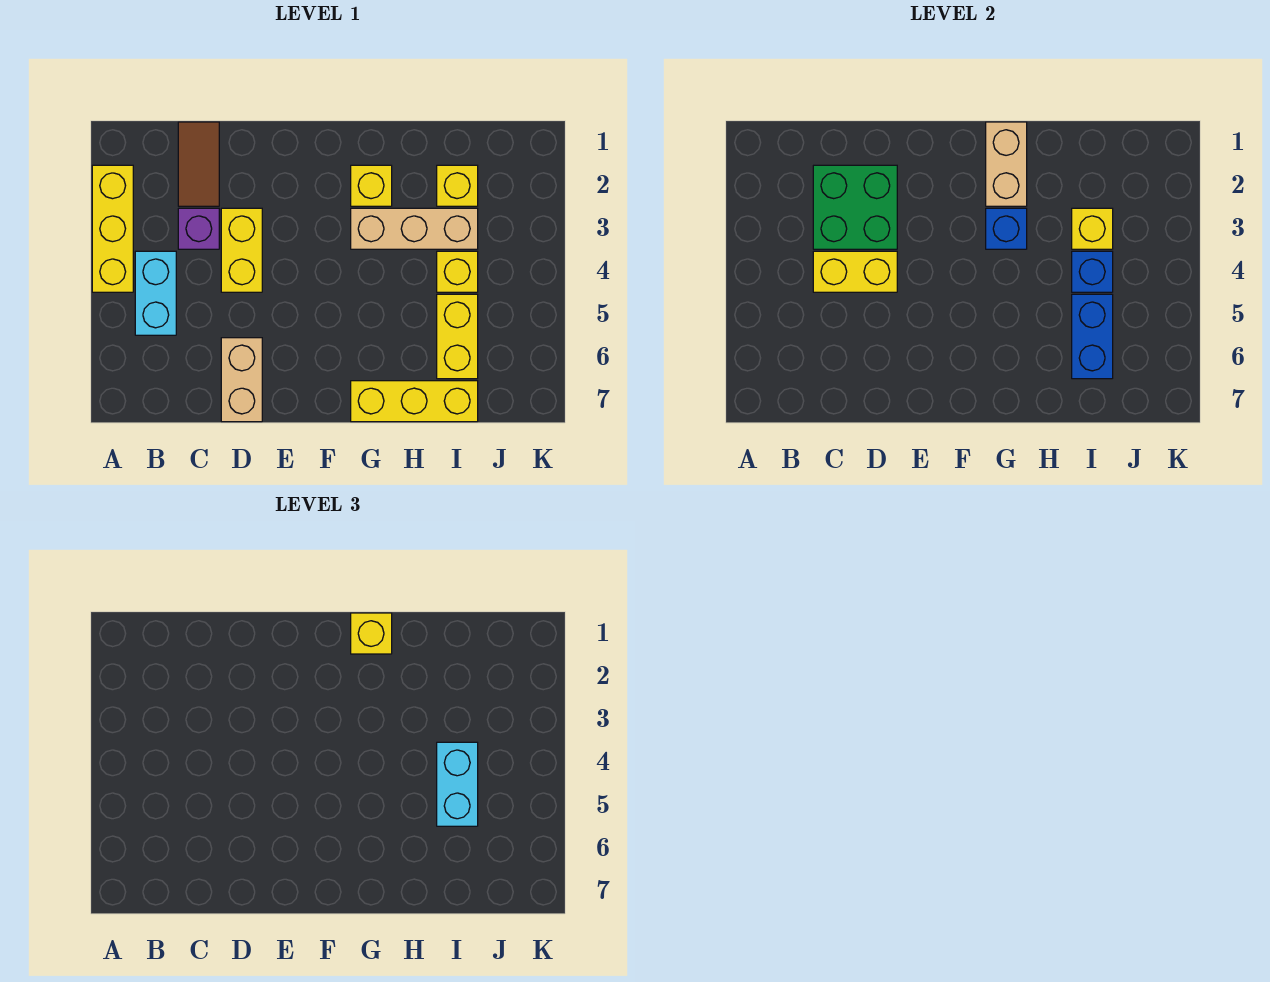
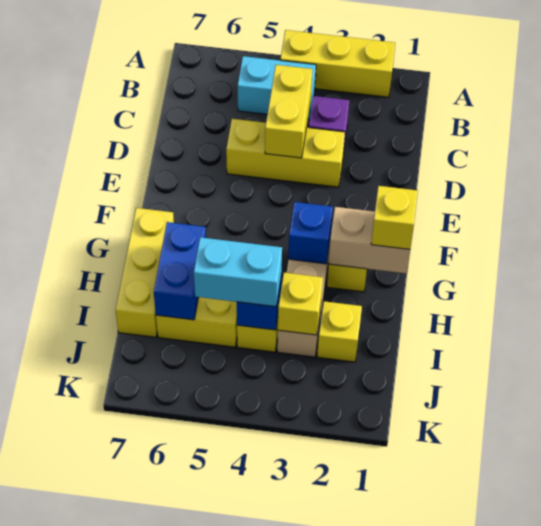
brown tile C1:C2 level 1 -> none
green brick C2:D3 level 2 -> none
yellow brick D3:D4 level 1 -> yellow brick D3:D5 level 1
tan brick D6:D7 level 1 -> none
blue brick I5:I6 level 2 -> blue brick H6:I6 level 2

